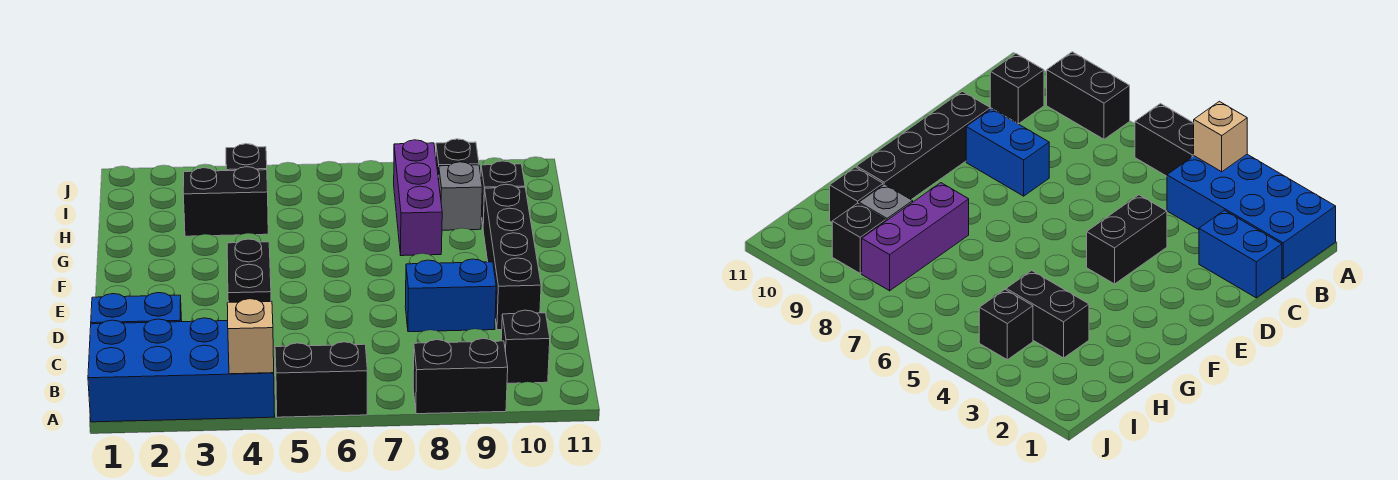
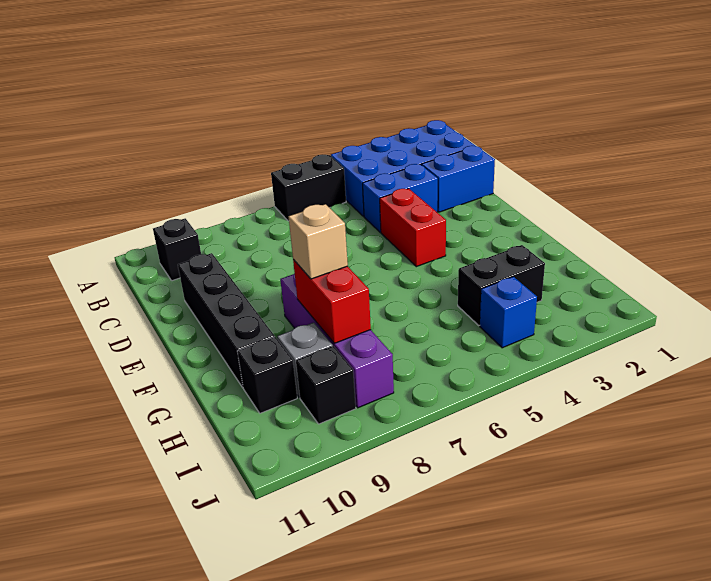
tan brick A4 level 2 -> tan brick G8 level 3
black brick A8:A9 level 1 -> none
black brick D4:E4 level 1 -> red brick D4:E4 level 1
blue brick D8:D9 level 1 -> blue brick C3:C4 level 1
purple brick G8:I8 level 1 -> purple brick F8:I8 level 1
none -> red brick G8:H8 level 2
black brick I4 level 1 -> blue brick I4 level 1

